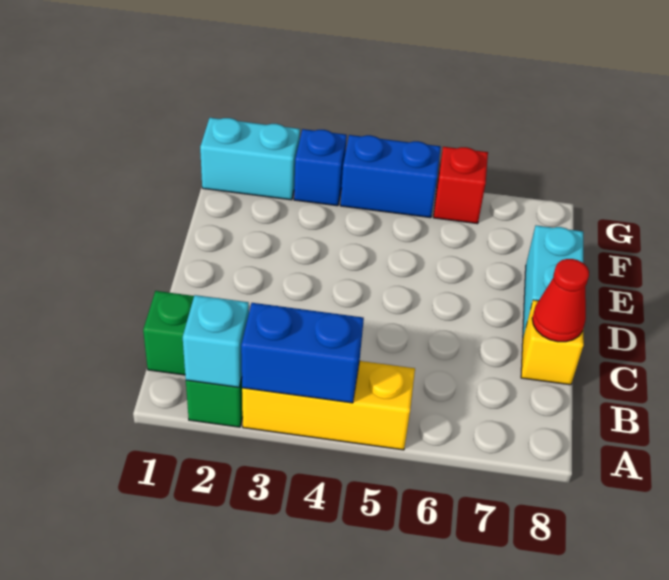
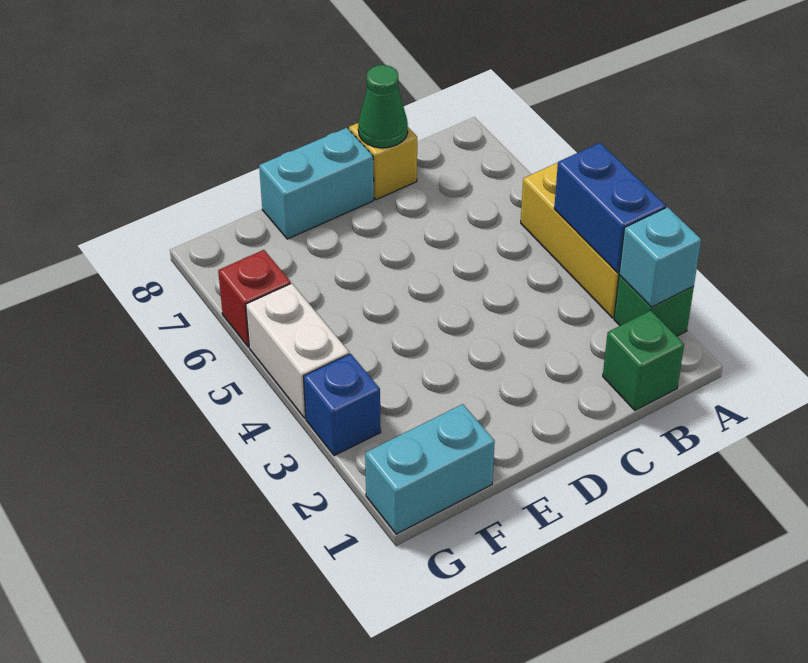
red cone C8 level 2 -> green cone C8 level 2
cyan brick G1:G2 level 1 -> cyan brick F1:G1 level 1
blue brick G4:G5 level 1 -> white brick G4:G5 level 1

